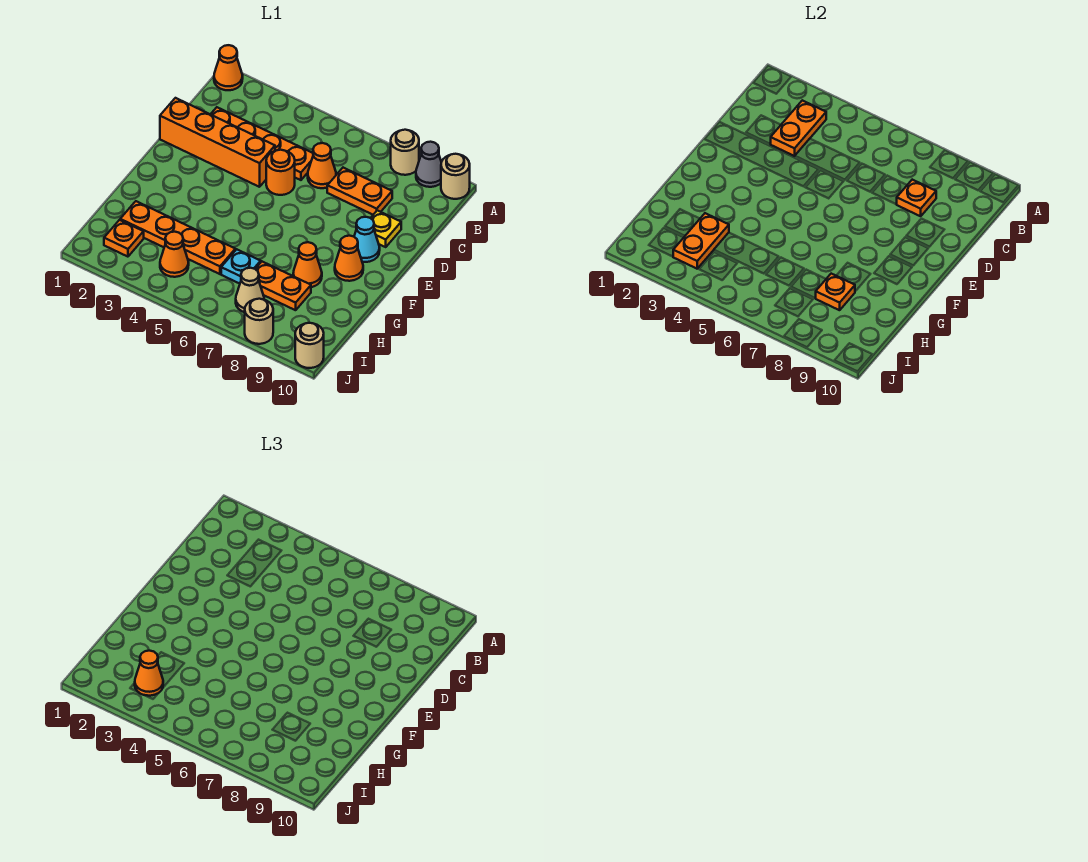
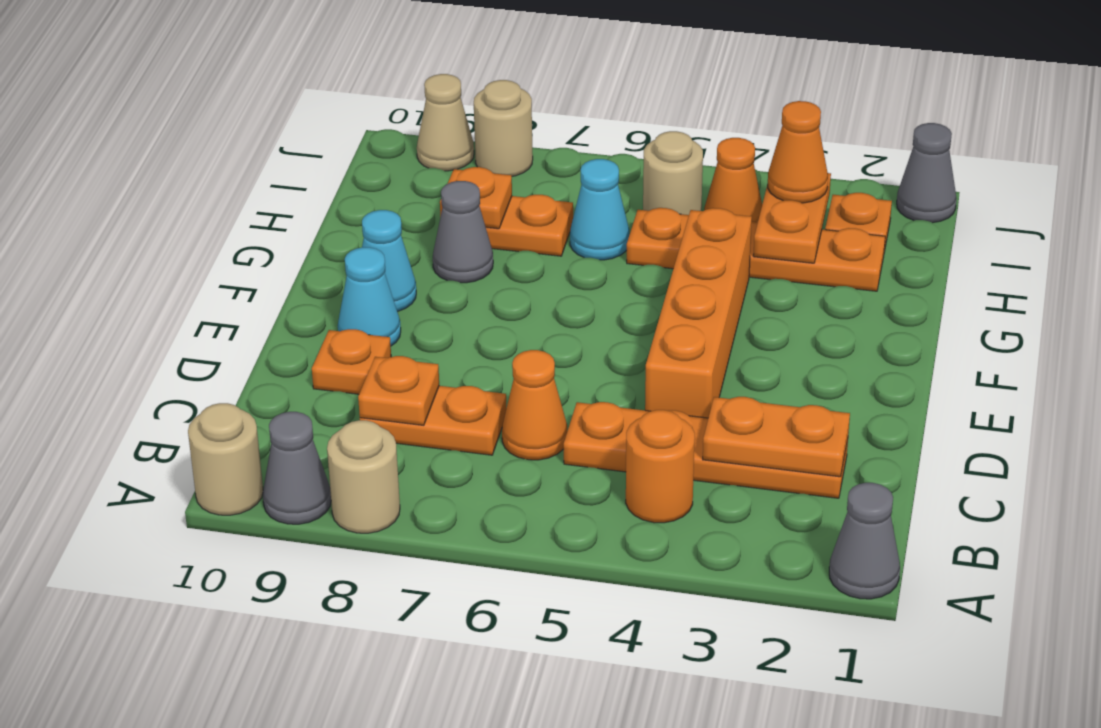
orange cone A1 level 1 -> grey cone A1 level 1
orange plate B3:C3 level 2 -> orange plate C2:C3 level 2
orange brick D1:D4 level 1 -> orange brick D4:G4 level 1
orange round brick D5 level 1 -> orange round brick B4 level 1
yellow plate D9 level 1 -> orange plate D9 level 1
orange cone F9 level 1 -> cyan cone F9 level 1
orange cone G8 level 1 -> grey cone G8 level 1
cyan plate H6 level 1 -> cyan cone H6 level 1
tan cone I7 level 1 -> tan cone J9 level 1
none -> grey cone J1 level 1
tan round brick J10 level 1 -> tan round brick I5 level 1

